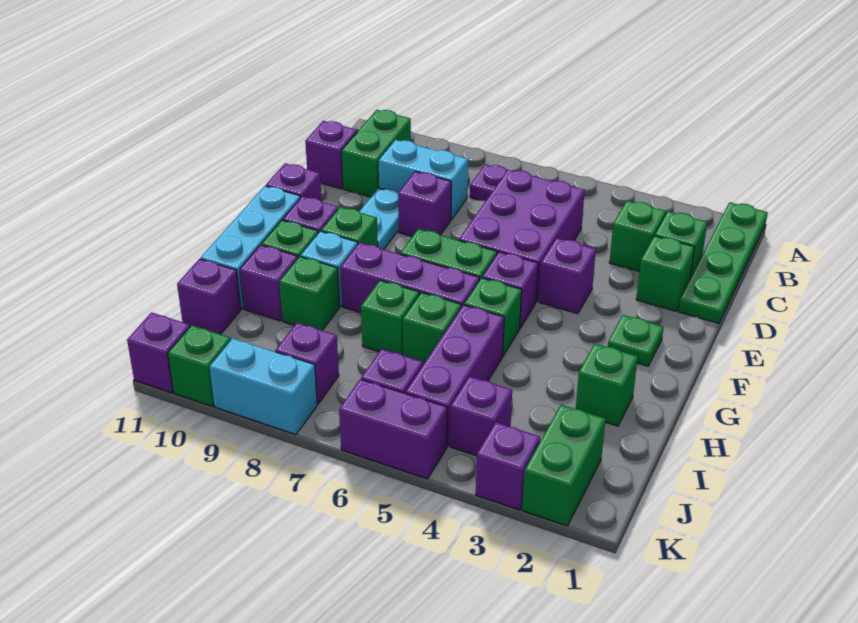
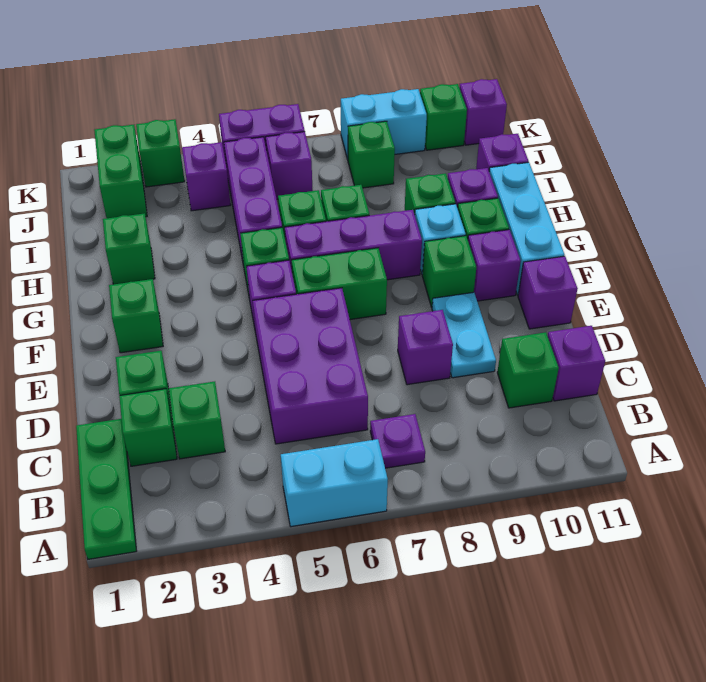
green plate A1:D1 level 1 -> green plate A1:C1 level 1
green brick B10:C10 level 1 -> green brick C10 level 1
cyan brick C8:C9 level 1 -> cyan brick A5:A6 level 1
purple brick E4 level 1 -> none
green plate F2 level 1 -> green brick F2 level 1
purple brick J8 level 1 -> green brick J8 level 1
purple brick K3 level 1 -> green brick K3 level 1

